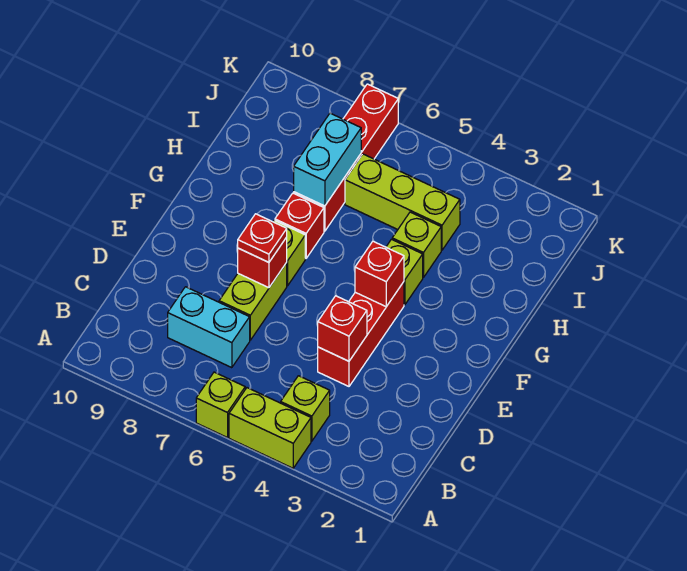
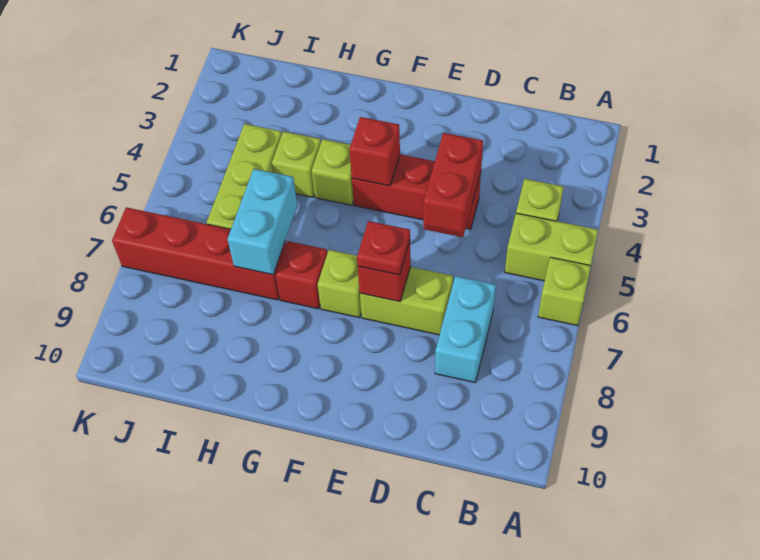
lime brick A4:A5 level 1 -> lime brick A5:B5 level 1
red brick D4 level 2 -> red brick D4:D5 level 2
cyan brick H7:I7 level 2 -> cyan brick H6:H7 level 2

